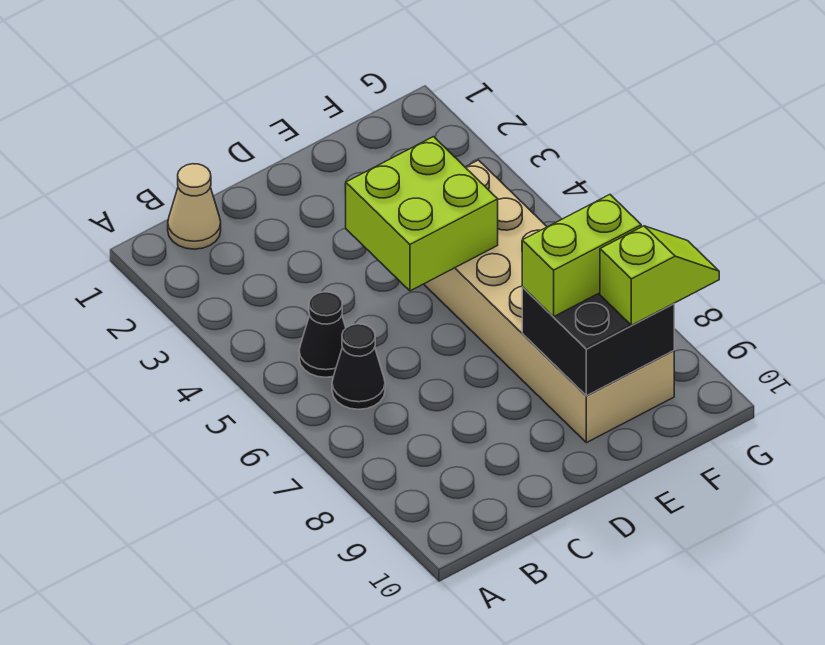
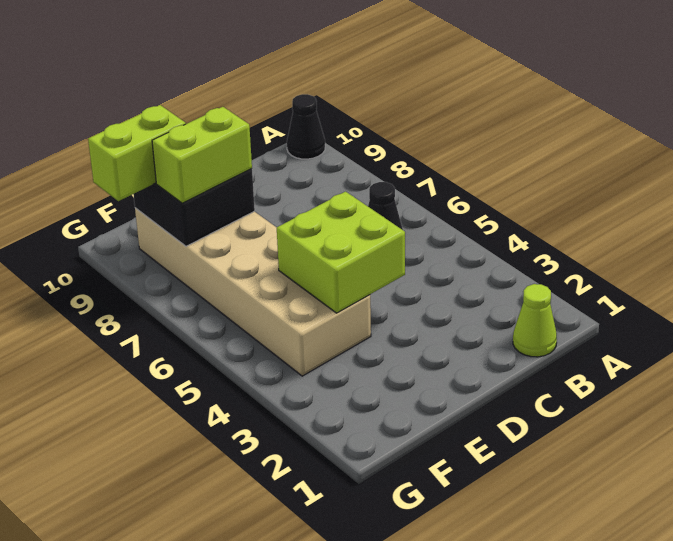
tan cone B1 level 1 -> lime cone B1 level 1
black cone B5 level 1 -> black cone A10 level 1
lime slope F9:G9 level 3 top F -> lime brick F9:G9 level 3

